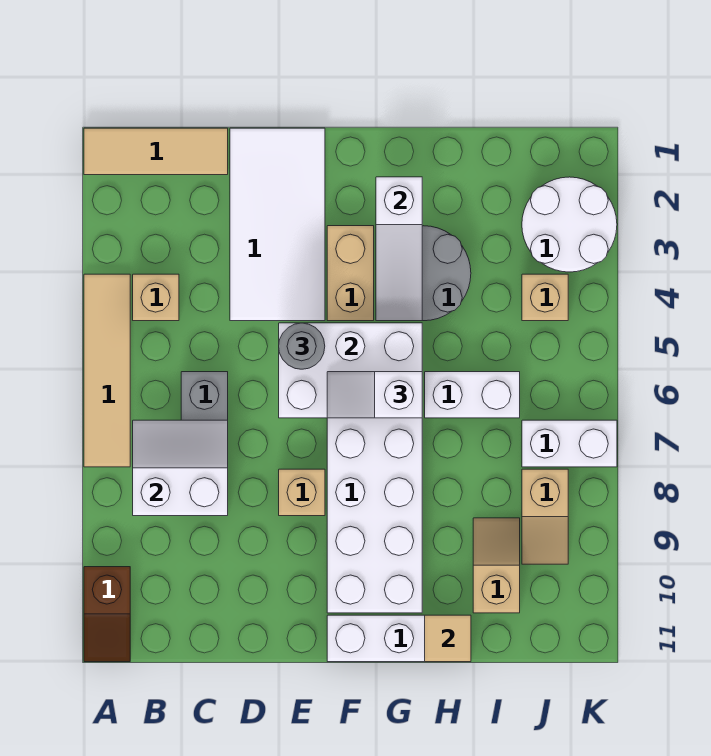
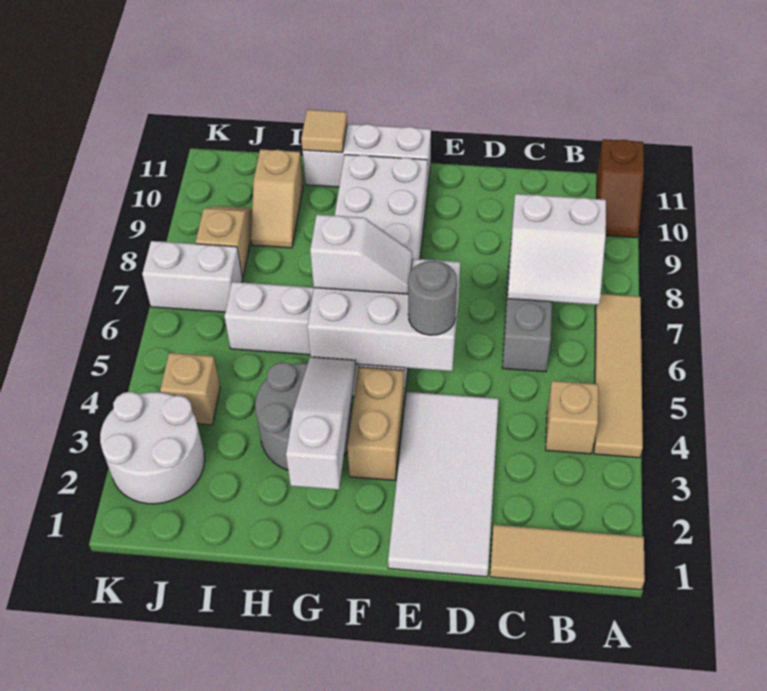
brown slope A10:A11 level 1 top 10 -> brown slope A10:A11 level 1 top 11
tan brick E8 level 1 -> none

